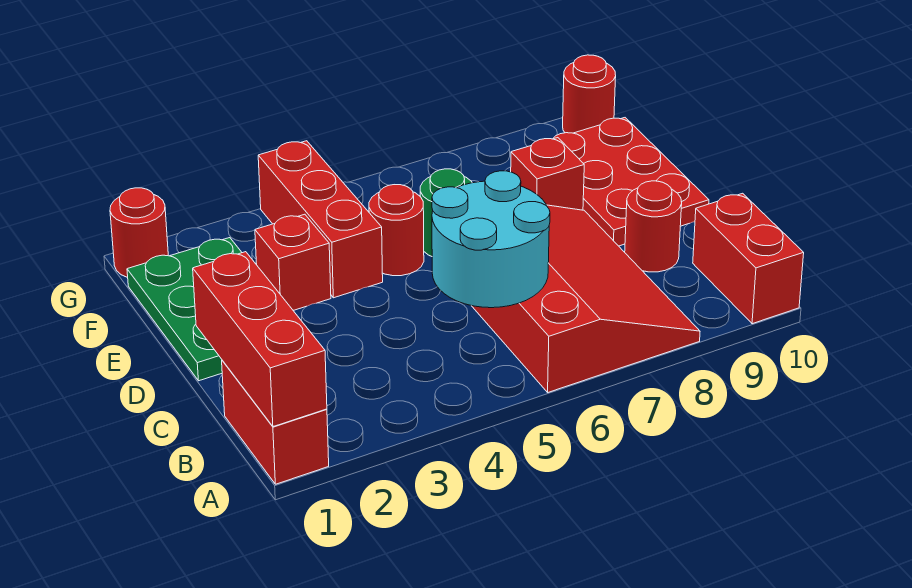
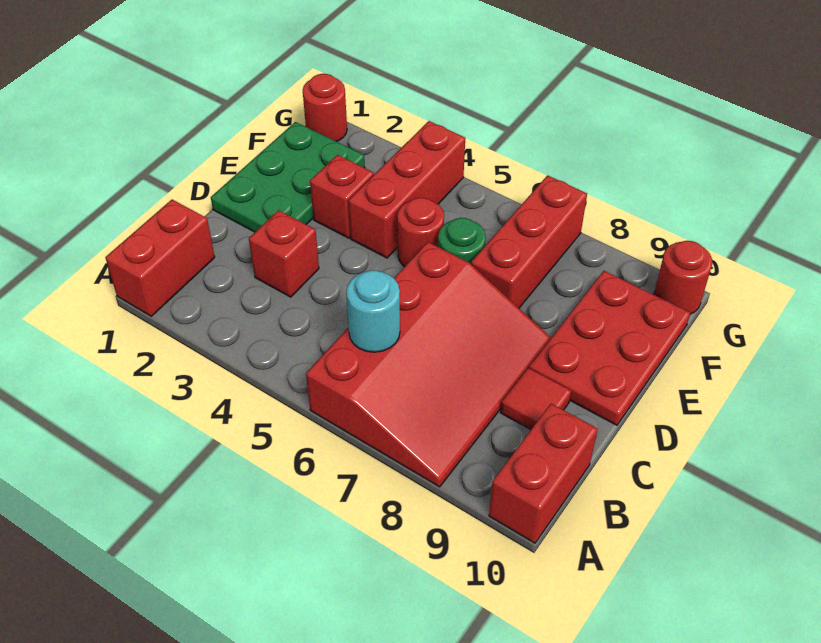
red brick A1:C1 level 2 -> red brick E7:G7 level 1
cyan round brick B5:C6 level 2 -> cyan round brick B6 level 2
red round brick C9 level 1 -> red tile C9 level 1
red brick E8 level 1 -> red brick C3 level 1

